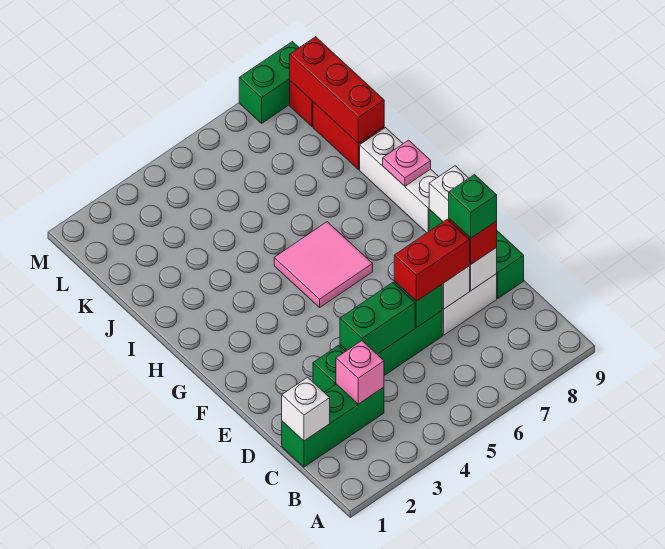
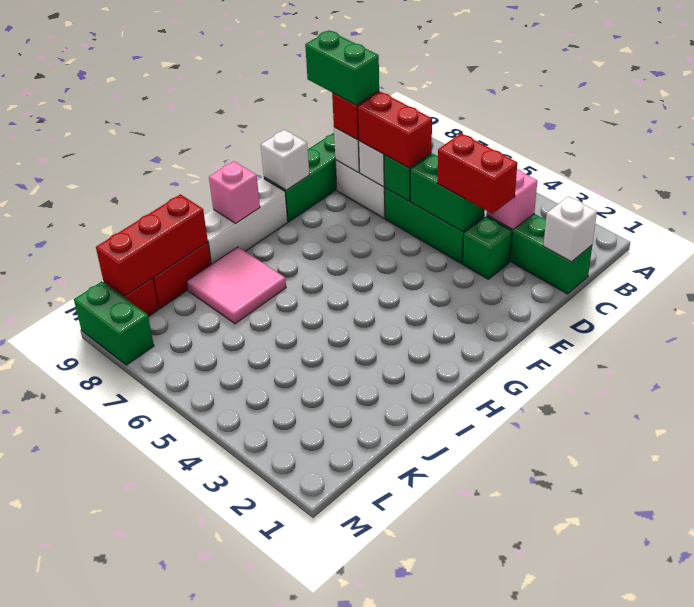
none -> red brick D3:D4 level 3
green brick D8 level 4 -> green brick D8:D9 level 4
pink tile G5:H6 level 1 -> pink tile I7:J8 level 1
pink plate H9 level 2 -> pink brick H9 level 2

